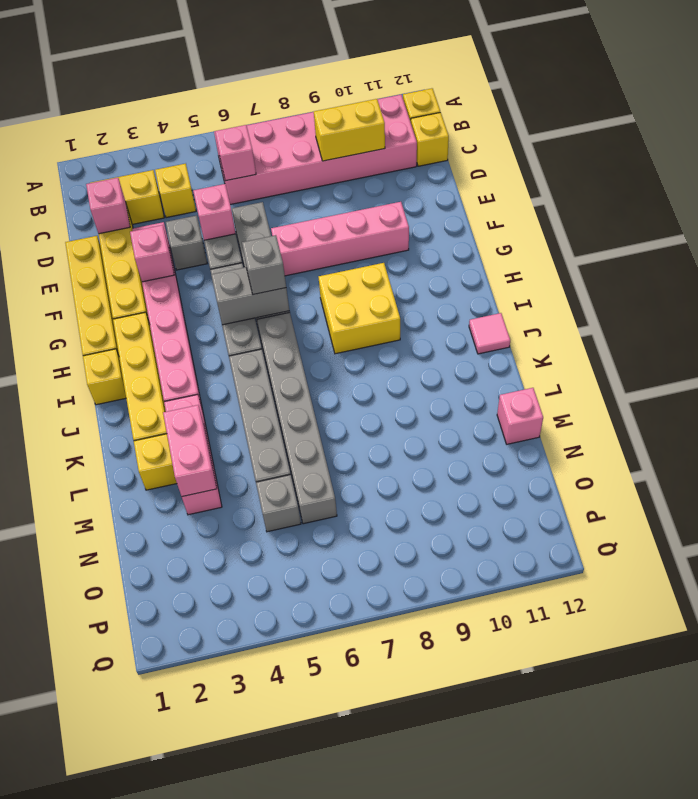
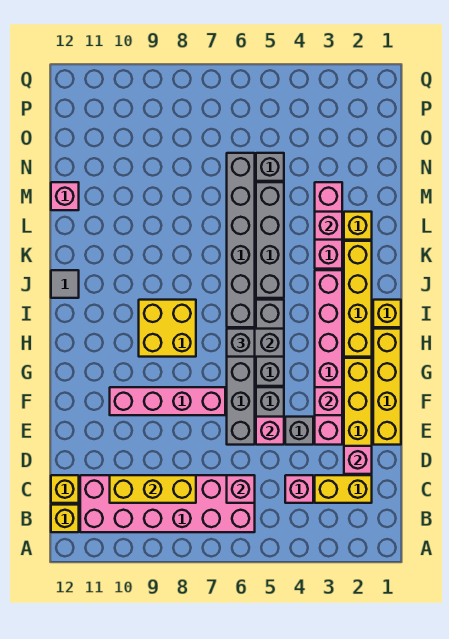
yellow brick C4 level 1 -> pink brick C4 level 1
yellow brick C9:C10 level 2 -> yellow brick C8:C10 level 2
pink tile J12 level 1 -> grey tile J12 level 1
pink brick L3:M3 level 2 -> pink brick L3 level 2

